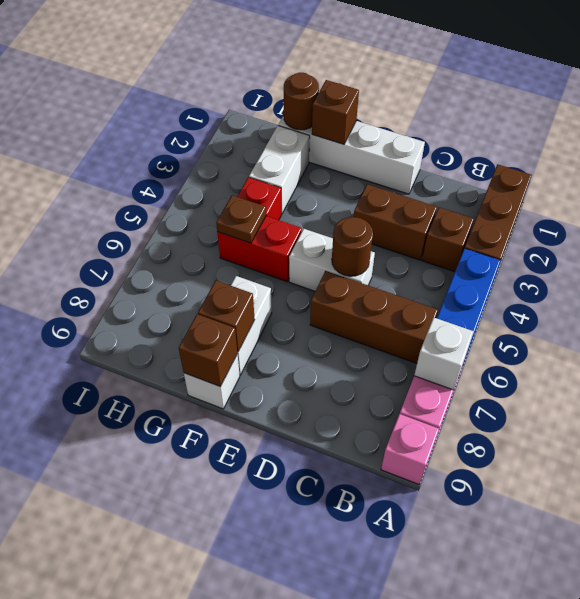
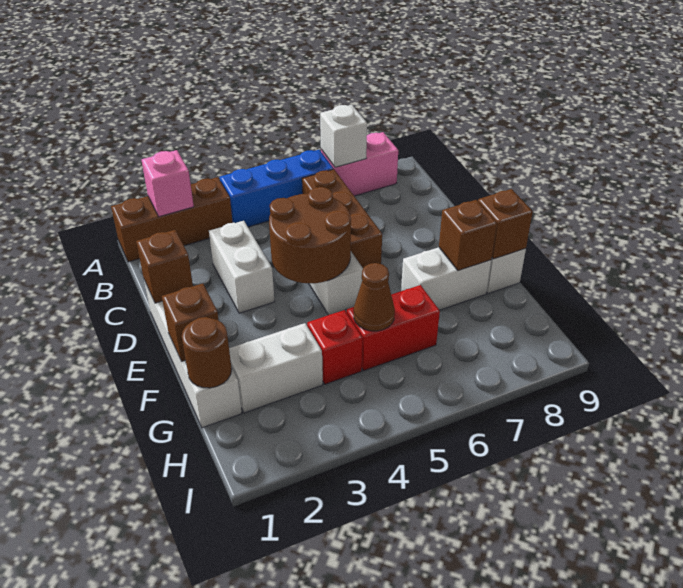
pink brick A9 level 1 -> pink brick A2 level 2
brown brick B3 level 1 -> brown brick D1 level 2
brown brick C3:D3 level 1 -> white brick C3:D3 level 1
brown round brick D5 level 2 -> brown round brick D4:E5 level 2
red brick F5:G5 level 1 -> red brick G5:G6 level 1
brown plate G5 level 2 -> brown cone G5 level 2

